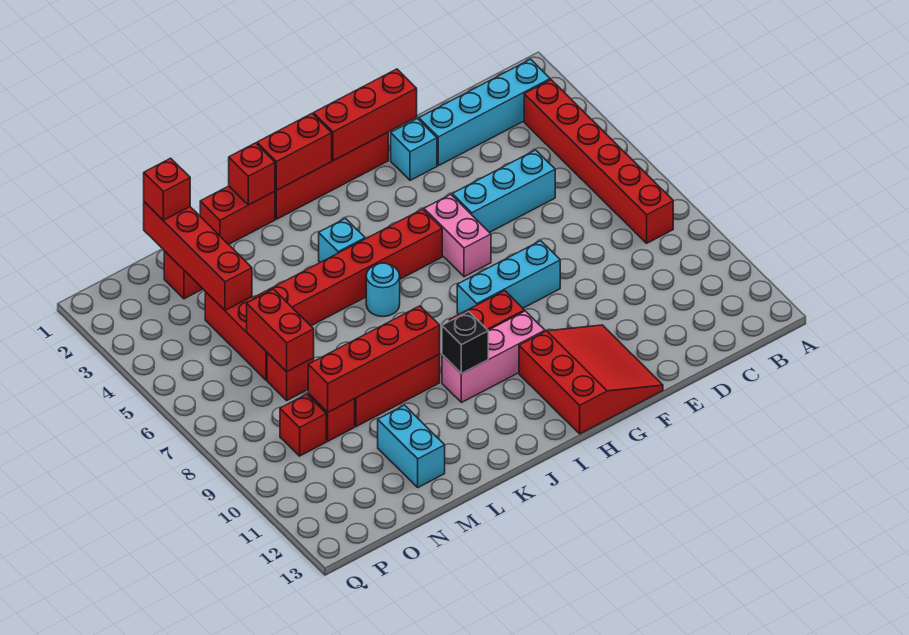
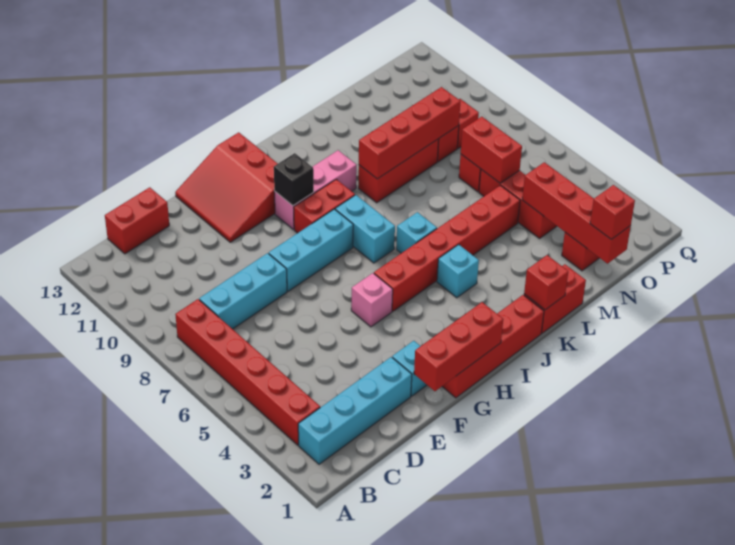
cyan brick D5:F5 level 1 -> cyan brick C8:E8 level 1
pink brick G5:G6 level 1 -> pink brick G5 level 1
red brick I1:J1 level 2 -> red brick C13:D13 level 1
cyan round brick J6 level 1 -> cyan brick J6 level 1
black brick J10 level 2 -> black brick H10 level 2
cyan brick M11:M12 level 1 -> cyan brick I7:I8 level 1

